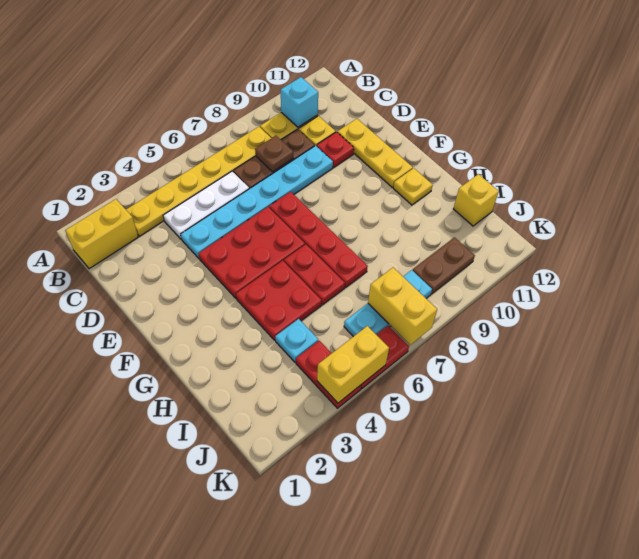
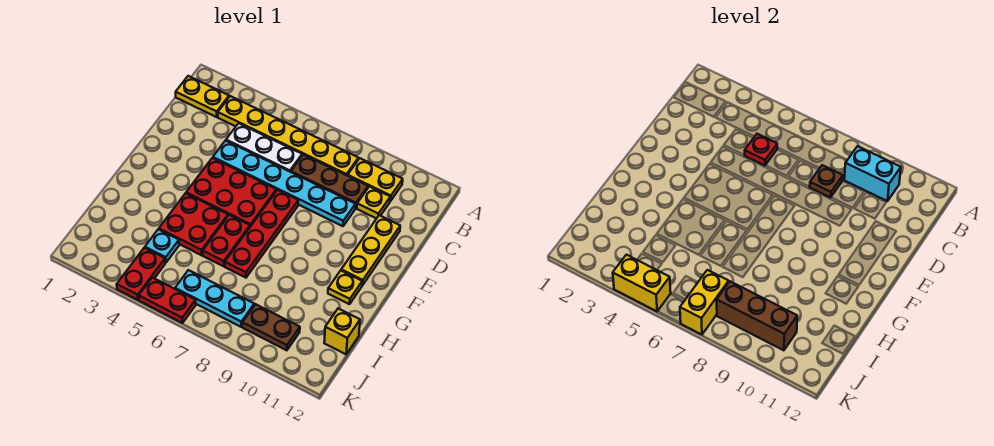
yellow brick B1:B2 level 1 -> yellow plate B1:B2 level 1
cyan brick B10 level 2 -> cyan brick B9:B10 level 2
red plate D10 level 1 -> red plate C5 level 2
none -> brown brick J8:J10 level 2

